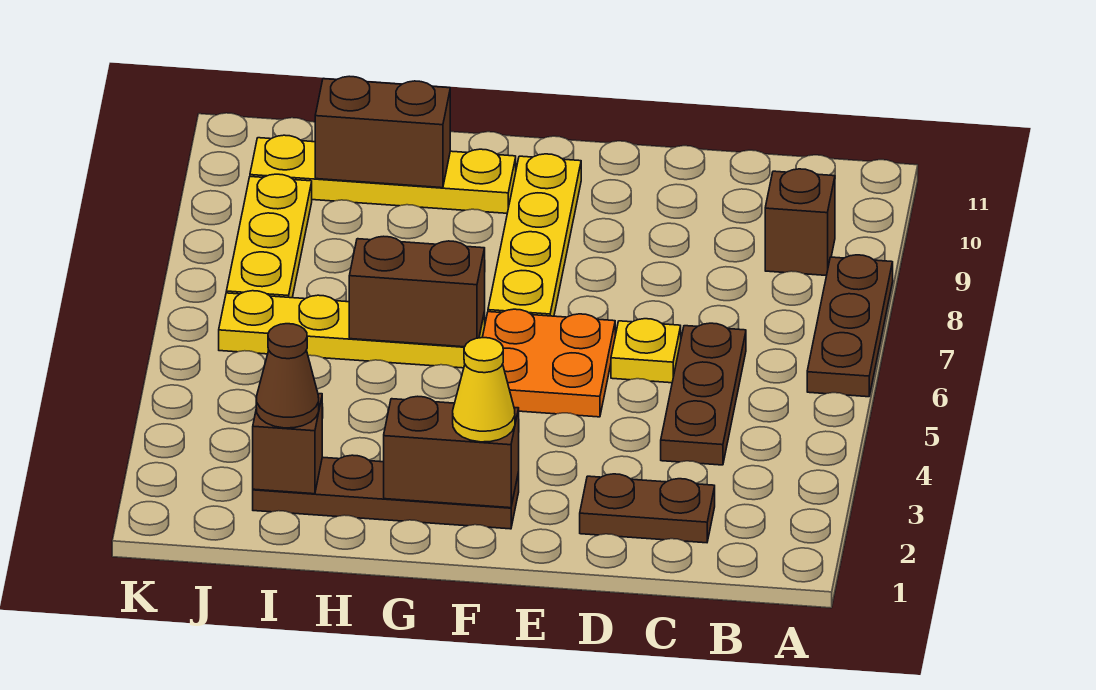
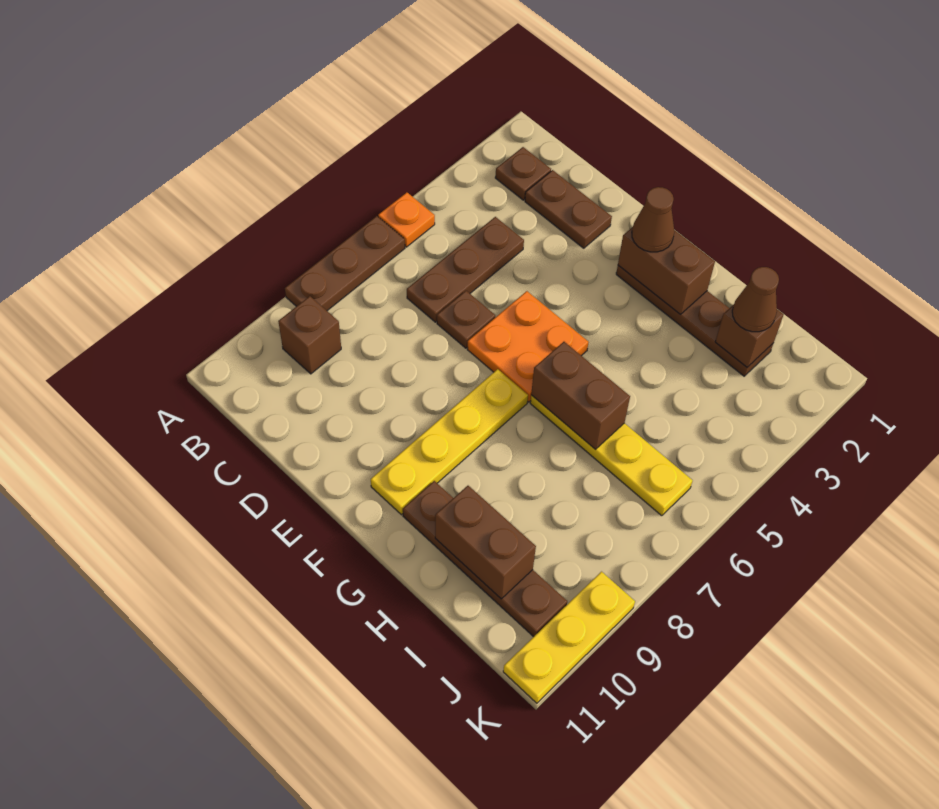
none -> orange plate A5 level 1
none -> brown plate B2 level 1
yellow plate D6 level 1 -> brown plate D6 level 1
yellow cone F2 level 3 -> brown cone F2 level 3
yellow plate G10:J10 level 1 -> brown plate G10:J10 level 1
yellow plate J7:J9 level 1 -> yellow plate K9:K11 level 1

